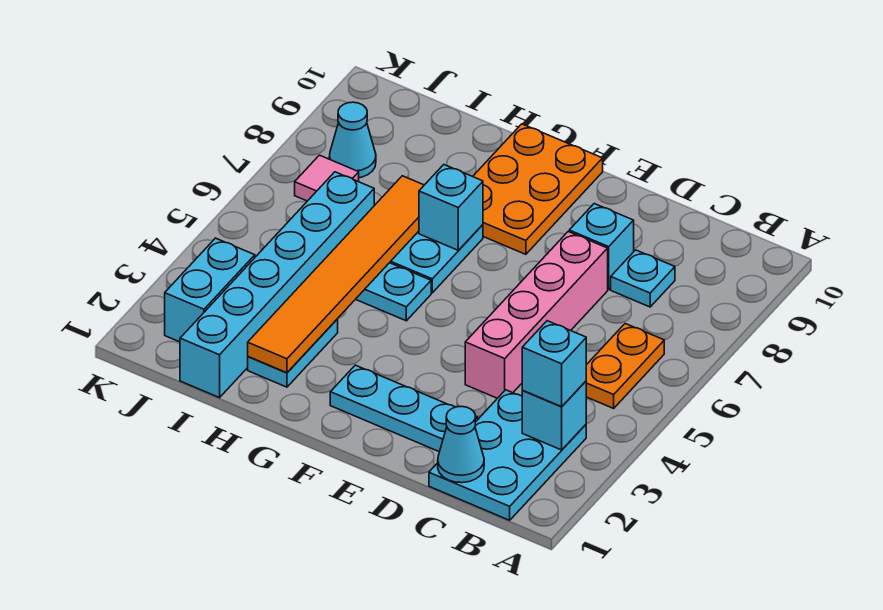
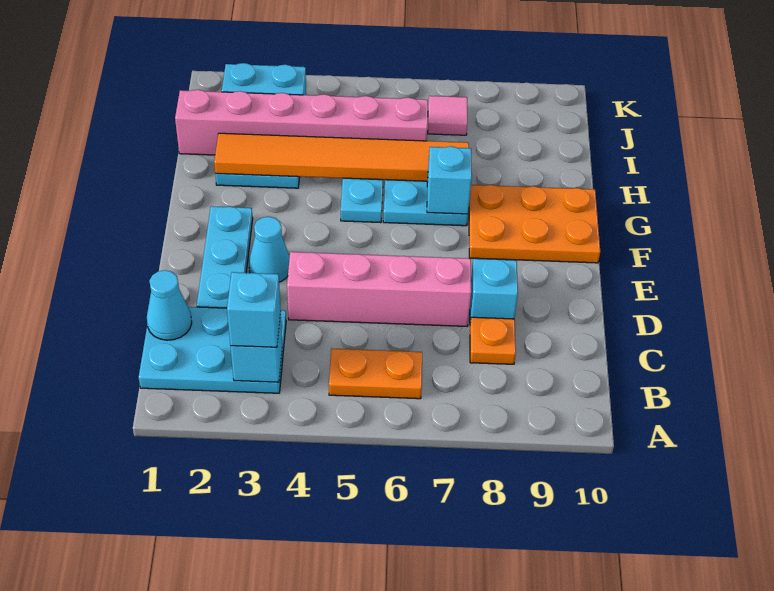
cyan plate C8 level 1 -> orange plate C8 level 1
cyan brick I1:I6 level 1 -> pink brick I1:I6 level 1
cyan cone J8 level 1 -> cyan cone E3 level 1

